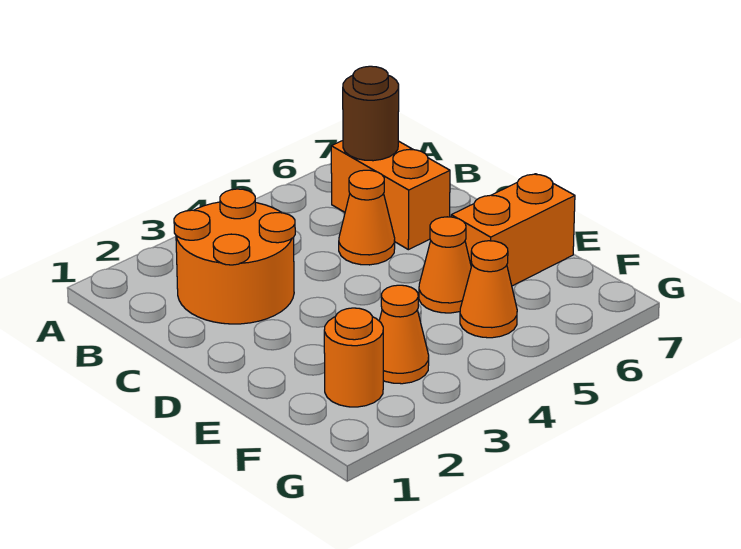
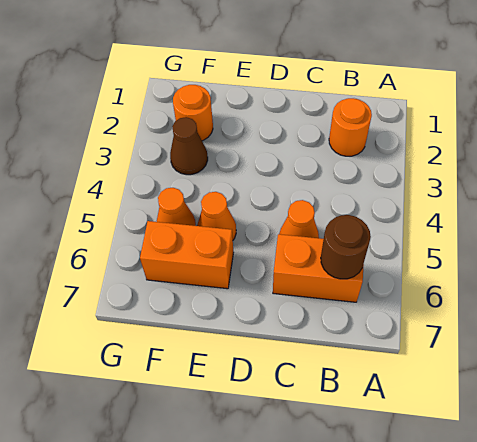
orange round brick B2:C3 level 1 -> orange round brick B2 level 1
orange brick E6:E7 level 1 -> orange brick E6:F6 level 1
orange cone F3 level 1 -> brown cone F3 level 1

